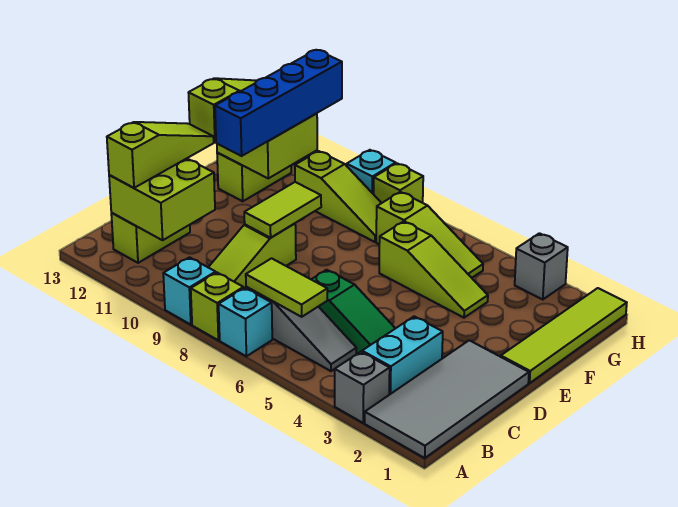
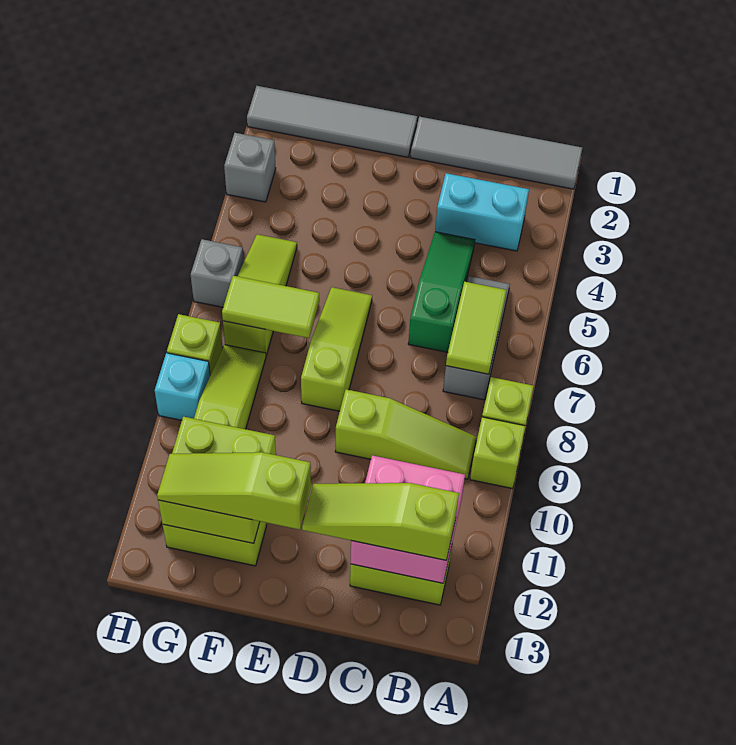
grey tile A1:D2 level 1 -> grey tile A1:D1 level 1
grey brick A3 level 1 -> grey brick H6 level 1
cyan brick A7 level 1 -> none
cyan brick A9 level 1 -> lime brick A9 level 1
lime brick B11:C12 level 2 -> pink brick B11:C12 level 2
lime tile D9:E9 level 2 -> lime tile F7:G7 level 2
lime tile E1:H1 level 1 -> grey tile E1:H1 level 1
blue brick E11:H11 level 3 -> none
lime slope F4:F6 level 1 top 6 -> lime slope E6:E8 level 1 top 8

